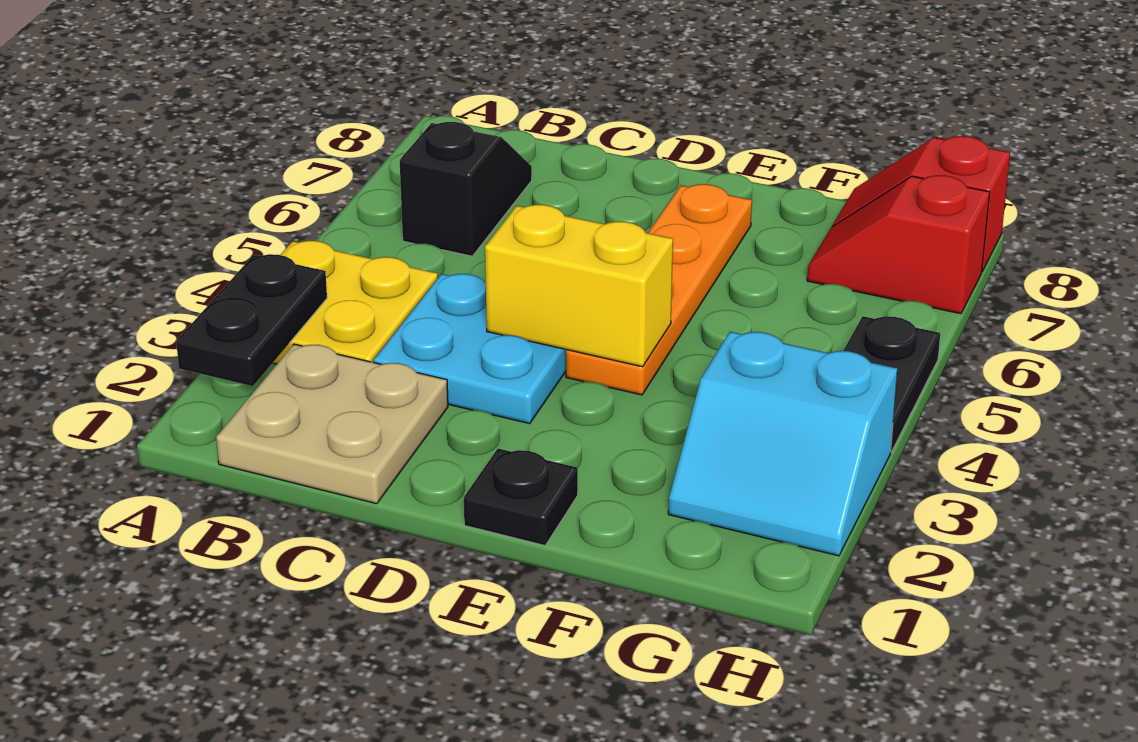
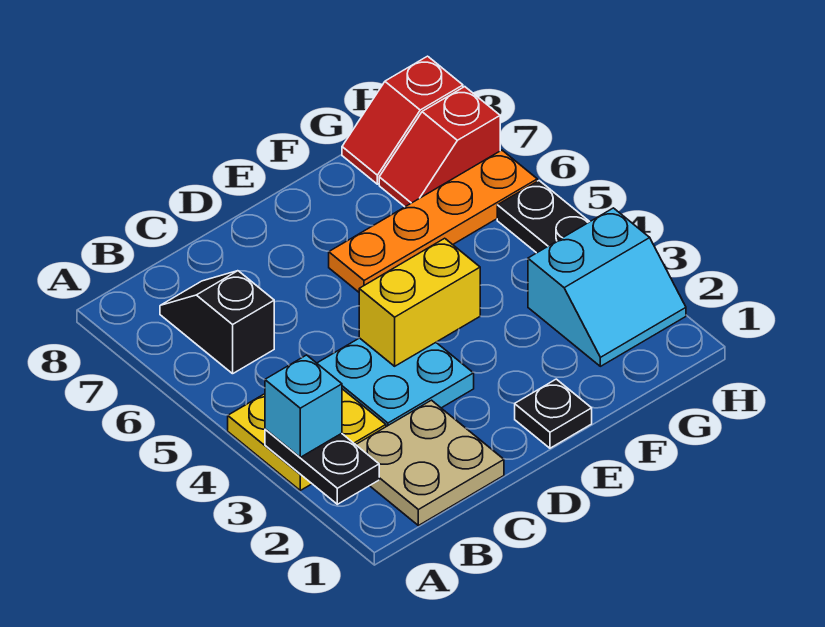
none -> cyan brick A3 level 3
orange plate E4:E7 level 1 -> orange plate E6:H6 level 1

